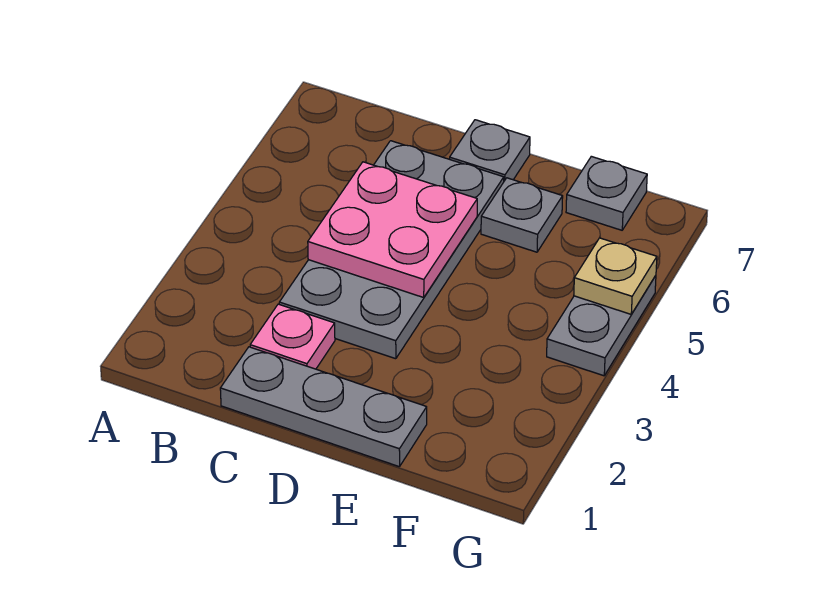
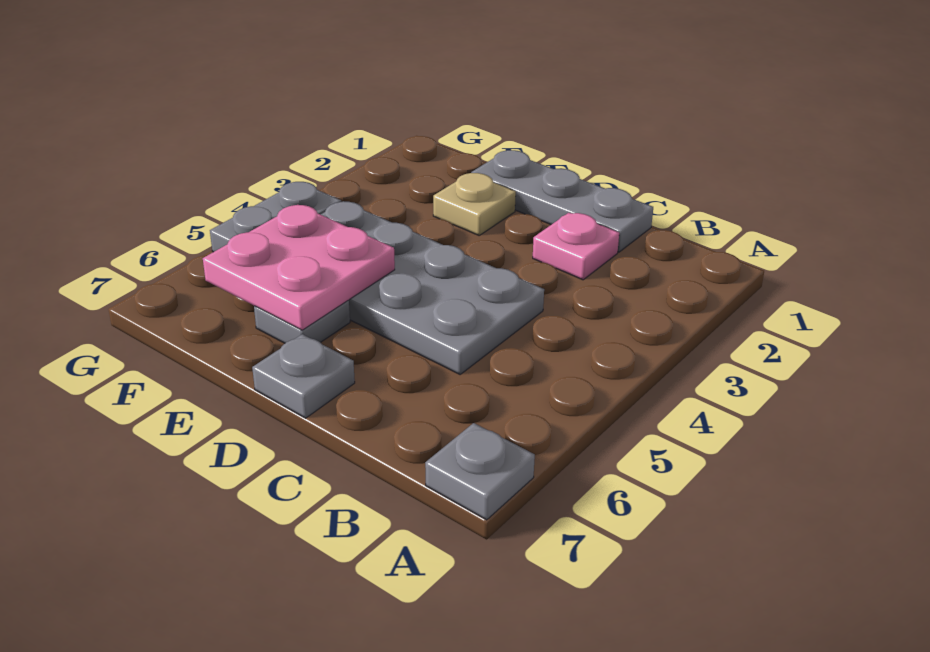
grey plate C3:D6 level 1 -> grey plate C4:F5 level 1
pink plate C4:D5 level 2 -> pink plate E5:F6 level 2
grey plate F7 level 1 -> grey plate A7 level 1
tan plate G5 level 2 -> tan plate E2 level 1

